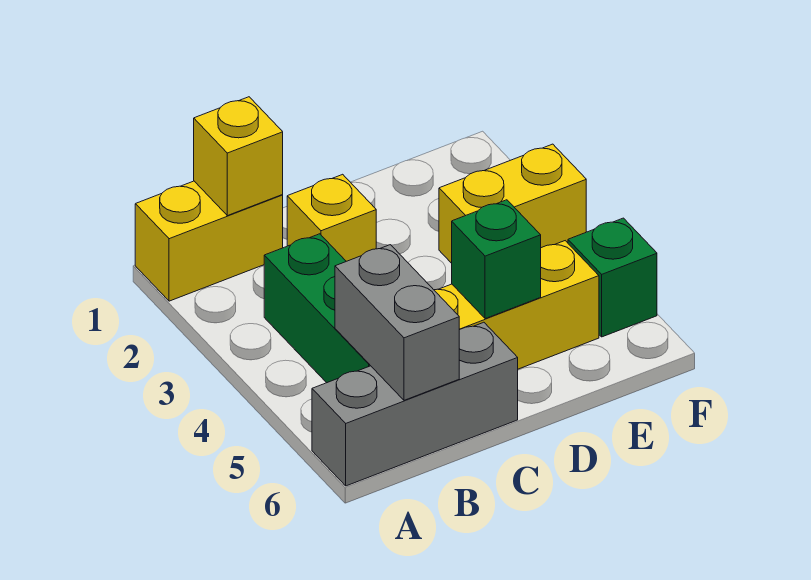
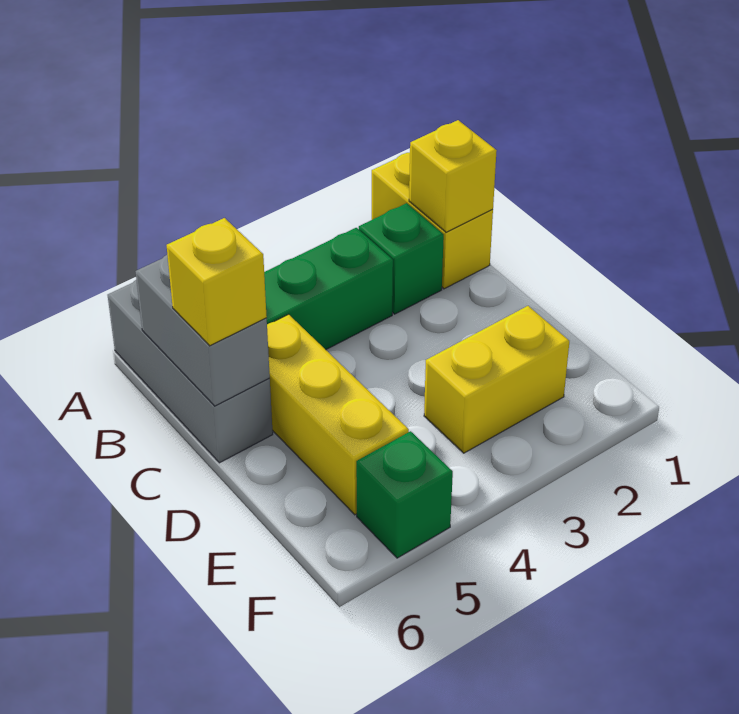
grey brick B5:B6 level 2 -> grey brick B6:C6 level 2
yellow brick C2 level 1 -> yellow brick C6 level 3
green brick D5 level 2 -> green brick B2 level 1
yellow brick E3:F3 level 1 -> yellow brick E2:E3 level 1

